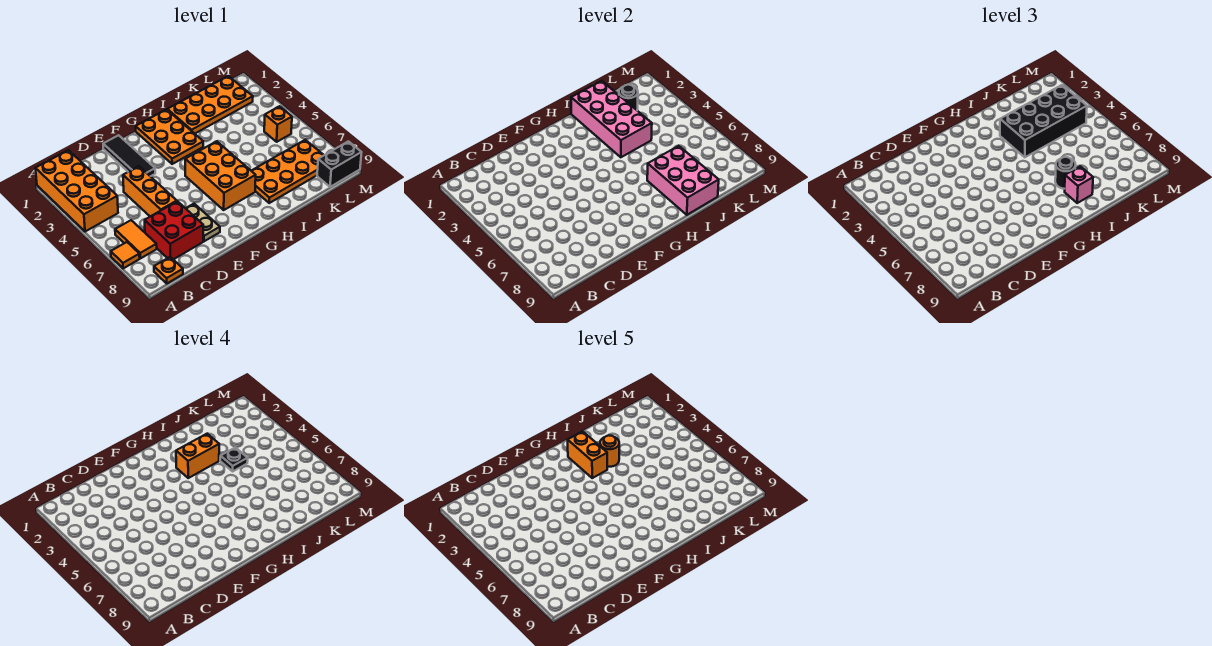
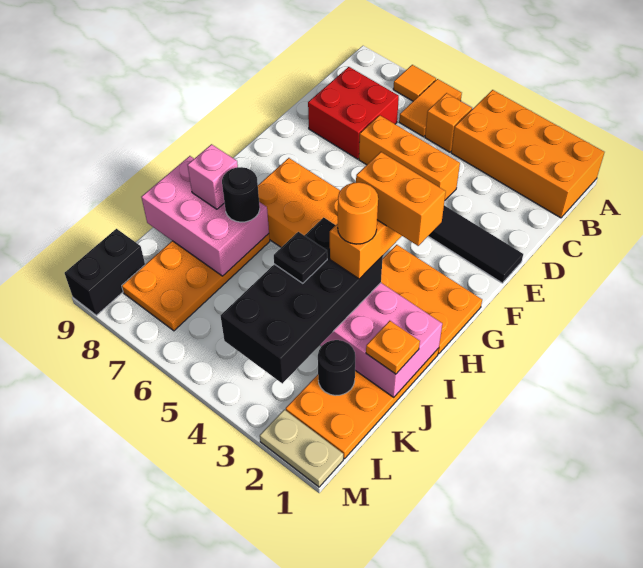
orange tile B6:B7 level 1 -> orange tile A6:B6 level 1
orange plate B9 level 1 -> orange plate J1 level 3
tan plate E7:E8 level 1 -> tan plate M1:M2 level 1
orange brick L5 level 1 -> orange brick B5 level 1

